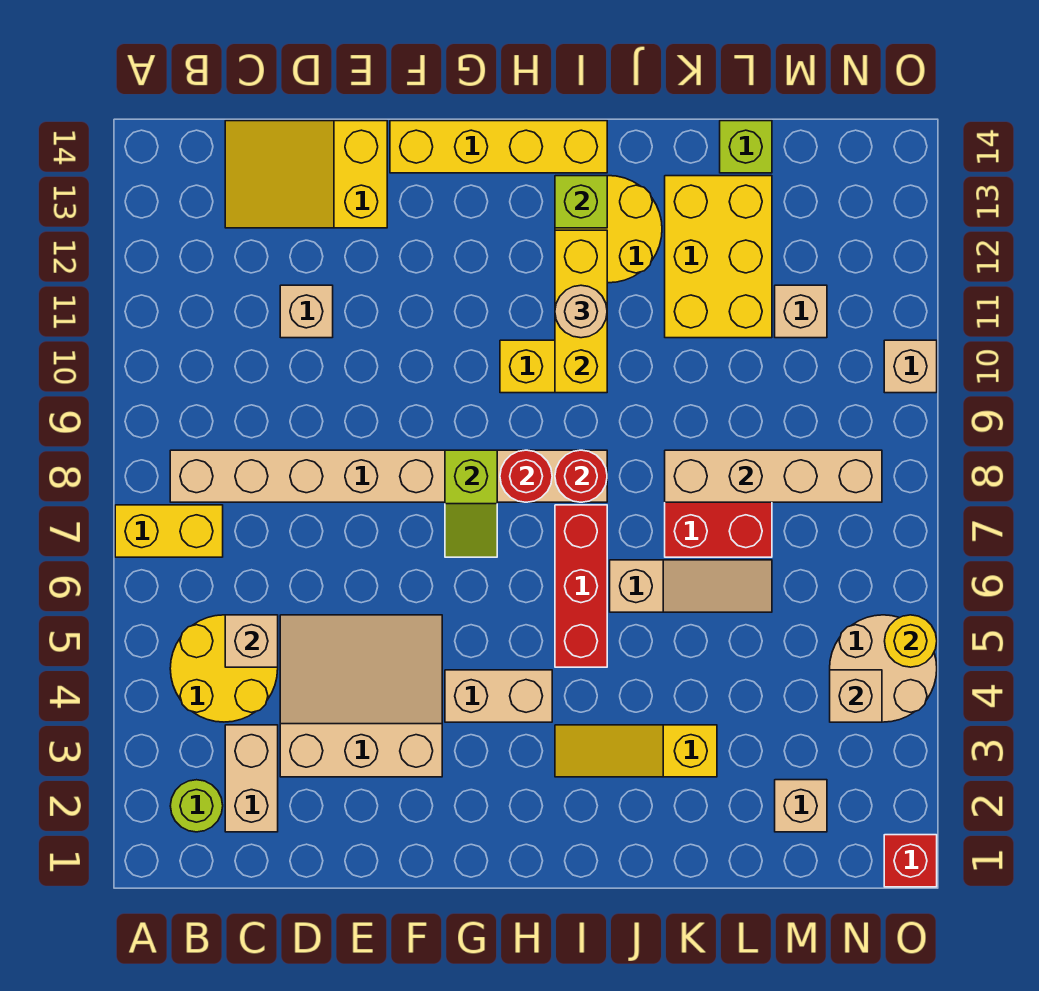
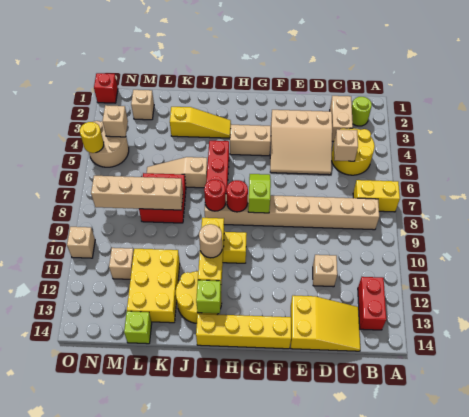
none -> red brick B12:B13 level 1

